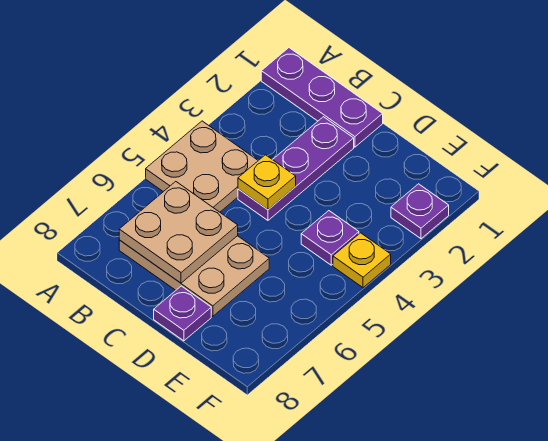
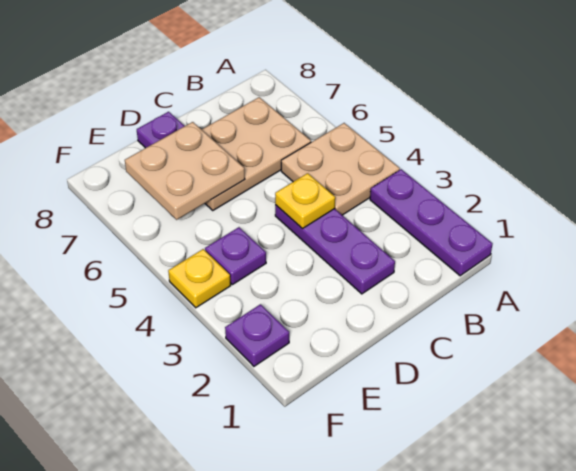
purple plate A1:C1 level 1 -> purple plate A1:A3 level 1
tan plate B6:C7 level 2 -> tan plate D6:E7 level 2

